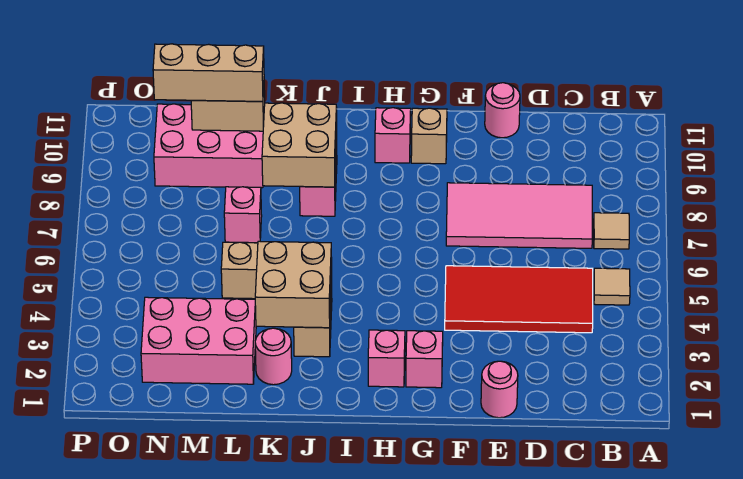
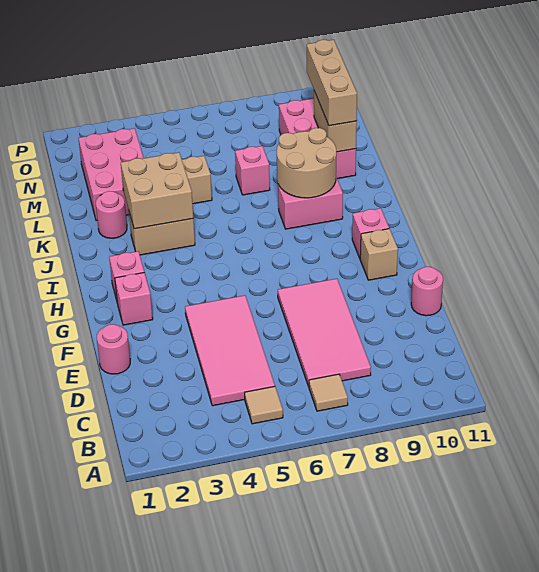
red tile C4:F5 level 1 -> pink tile C4:F5 level 1
tan brick J8:K9 level 2 -> tan round brick J8:K9 level 2

